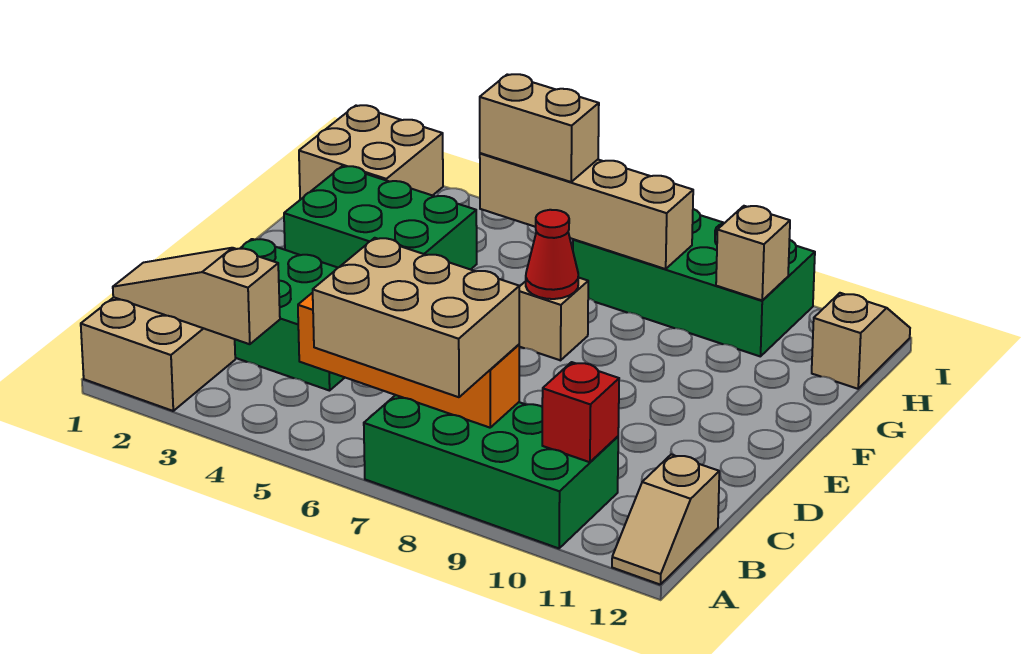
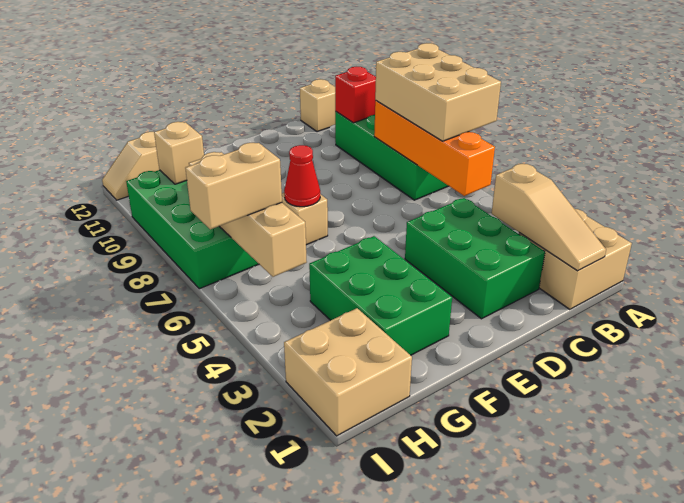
tan brick H5:H6 level 3 -> tan brick H6:I6 level 3

